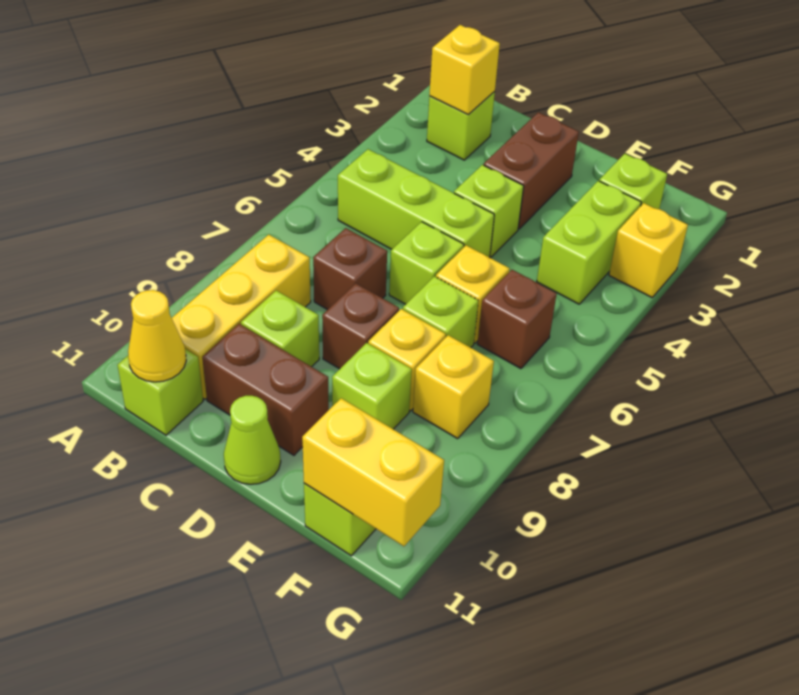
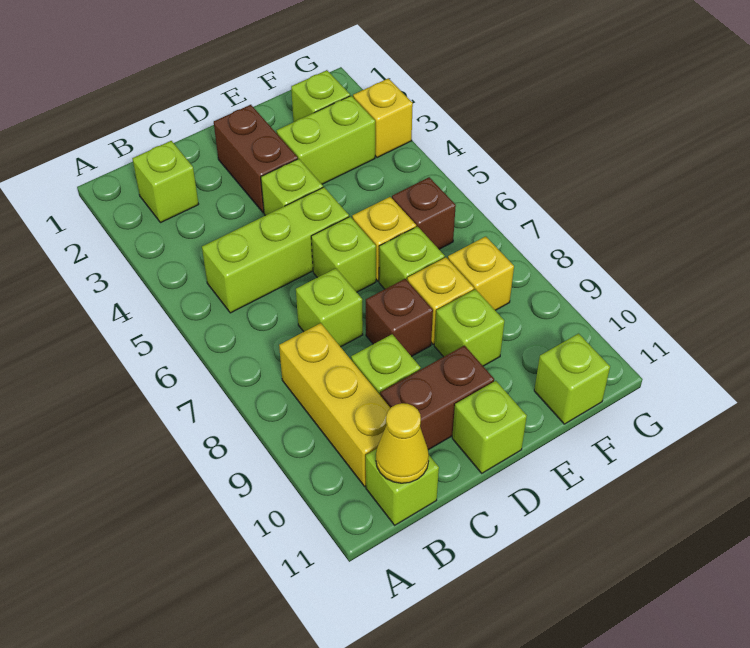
yellow brick B2 level 2 -> none
brown brick C7 level 1 -> lime brick C7 level 1
lime cone D11 level 1 -> lime brick D11 level 1
lime brick F3:F4 level 1 -> lime brick E3:F3 level 1
yellow brick F11:G11 level 2 -> none

